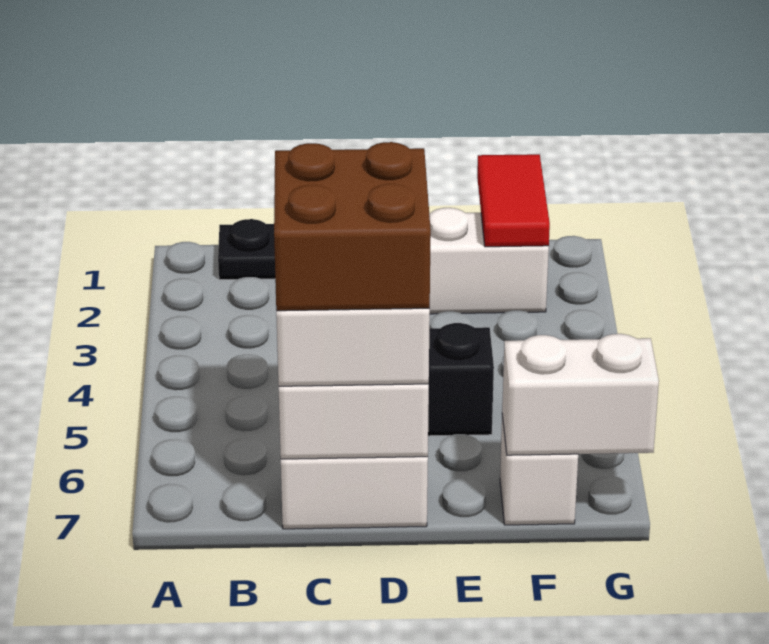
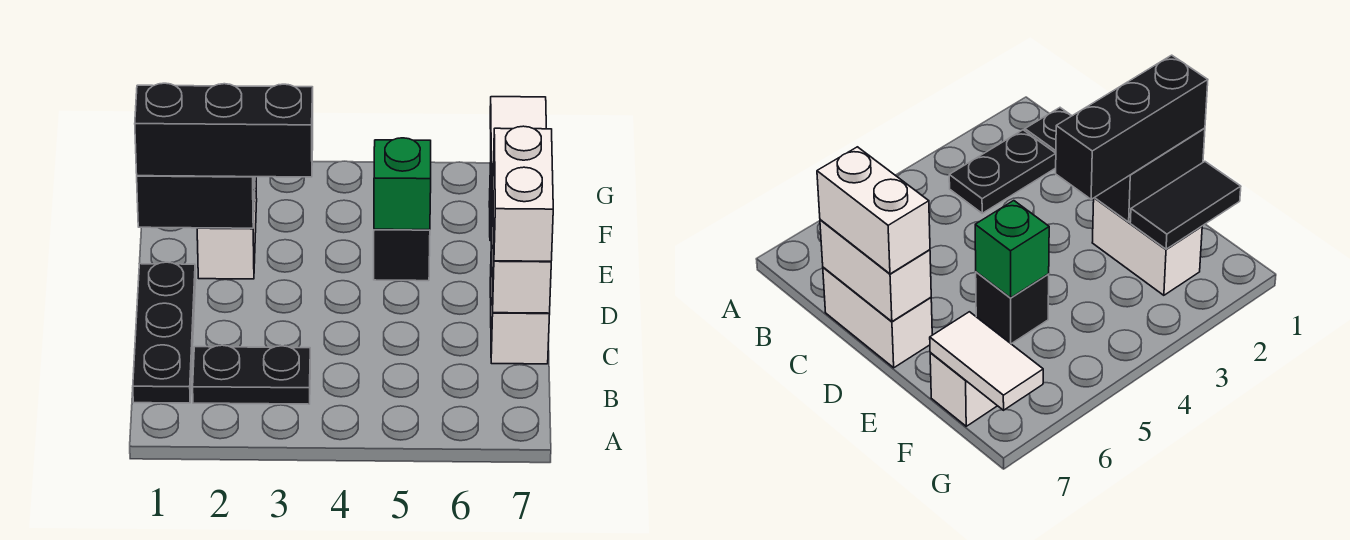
none -> black plate B2:B3 level 1
brown brick C6:D7 level 4 -> none
none -> black brick E1:E2 level 2
none -> black brick E1:E3 level 3
none -> green brick E5 level 2
red tile F1:F2 level 2 -> black tile F1:F2 level 2
white brick F7:G7 level 2 -> white tile F7:G7 level 2

